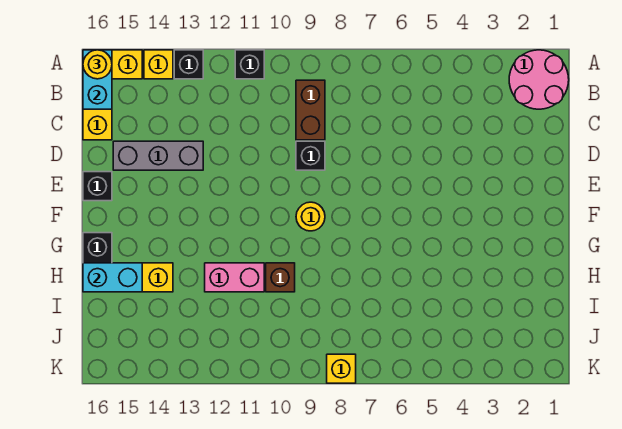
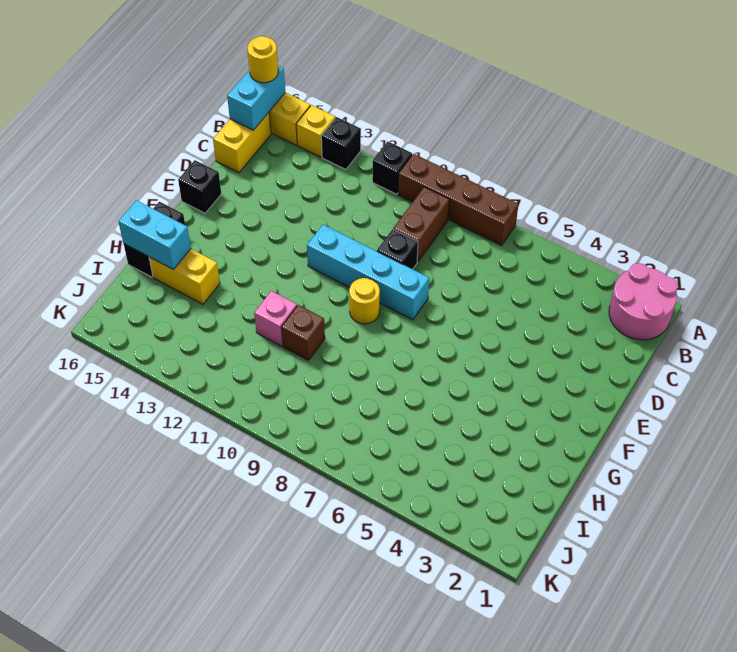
none -> brown brick A7:A10 level 1
grey brick D13:D15 level 1 -> none
none -> cyan brick E8:E11 level 1
pink brick H11:H12 level 1 -> pink brick H11 level 1
yellow brick K8 level 1 -> none

